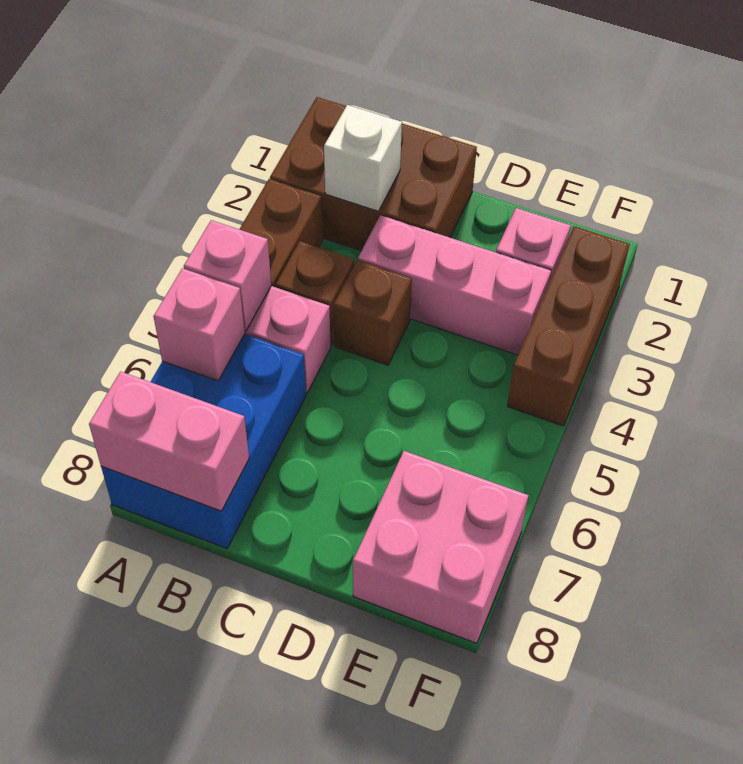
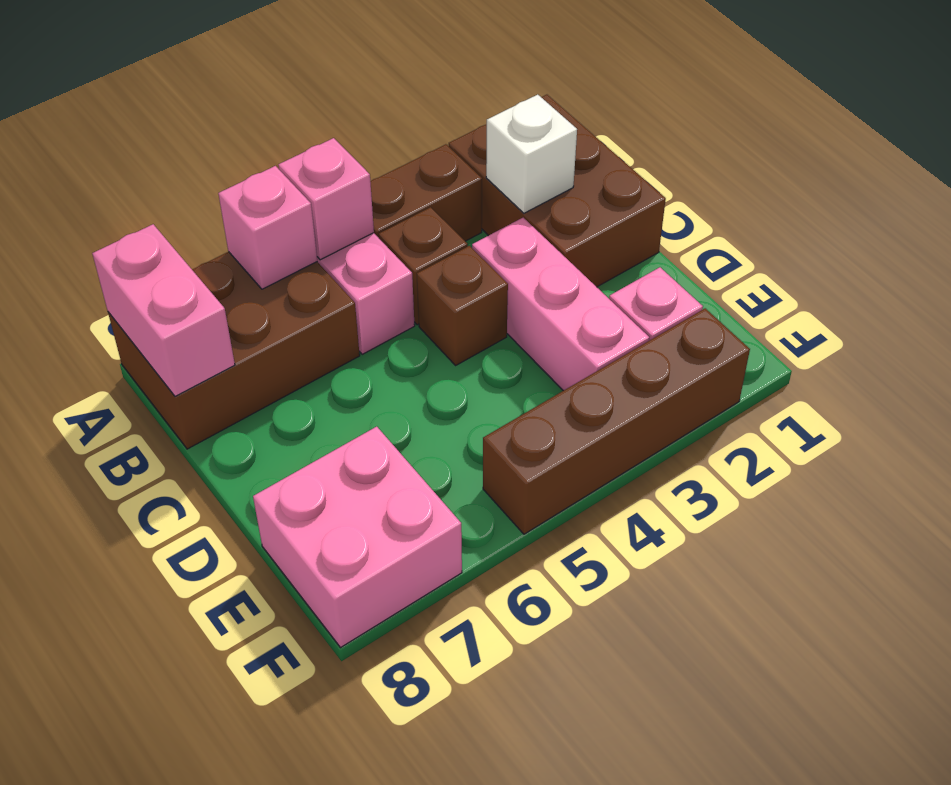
blue brick A6:B8 level 1 -> brown brick A6:B8 level 1
brown brick F2:F4 level 1 -> brown brick F2:F5 level 1

